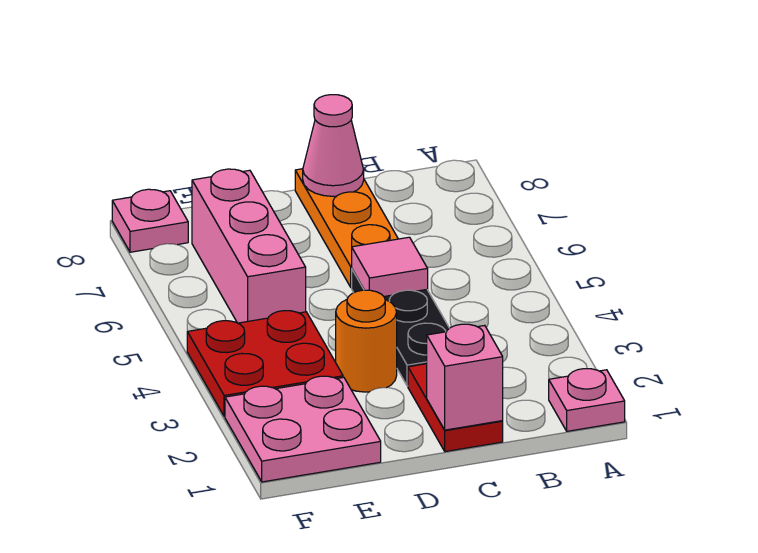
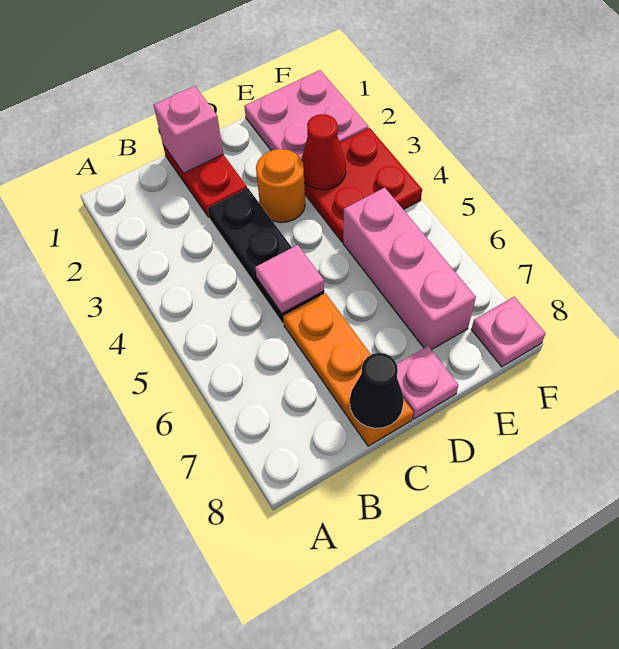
pink plate A1 level 1 -> pink plate D8 level 1
pink cone C8 level 2 -> black cone C8 level 2
none -> red cone E3 level 2

